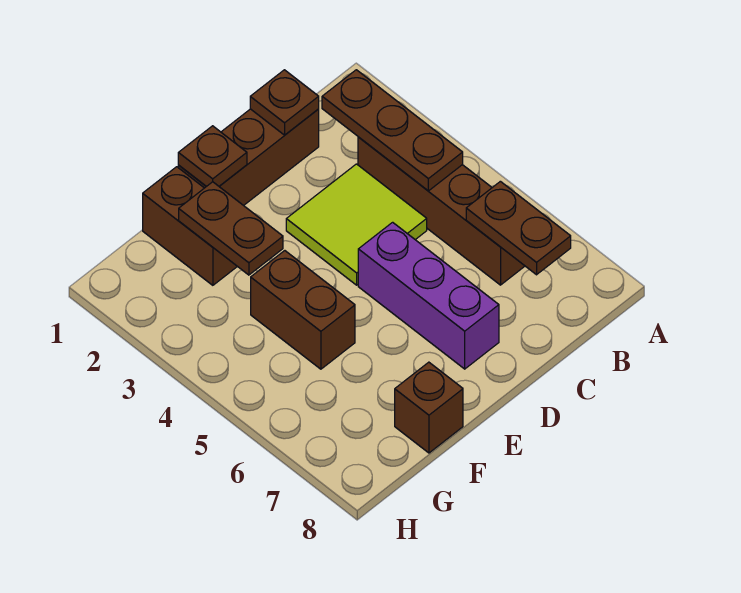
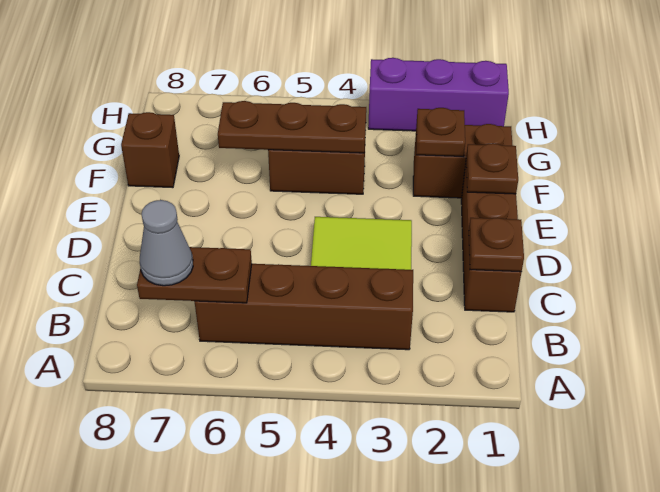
brown plate B2:B4 level 2 -> brown plate F4:F6 level 2
none -> grey cone B7 level 3
purple brick D5:D7 level 1 -> purple brick H1:H3 level 1
brown plate F2:F3 level 2 -> brown plate F2 level 2

